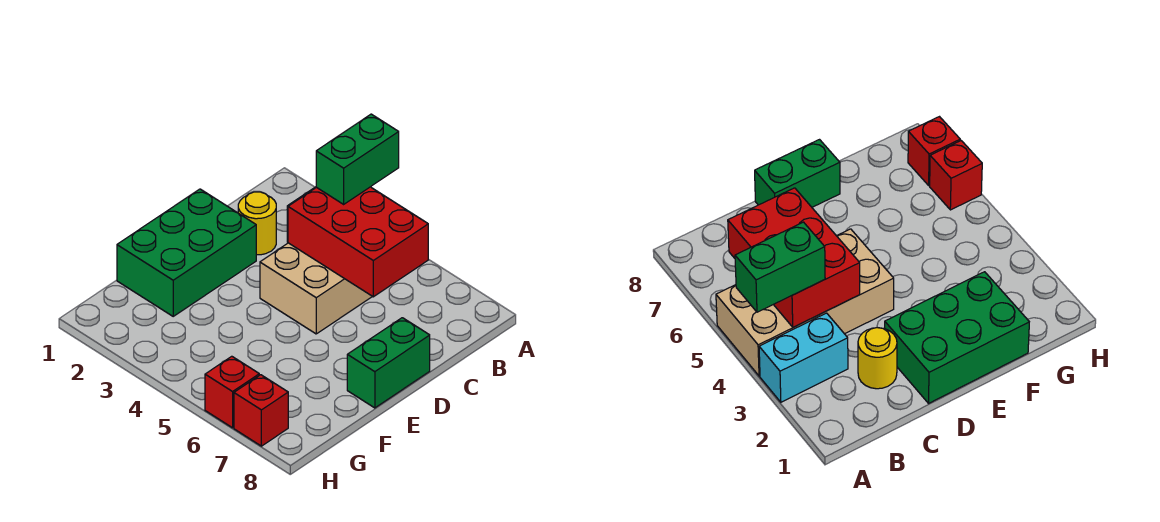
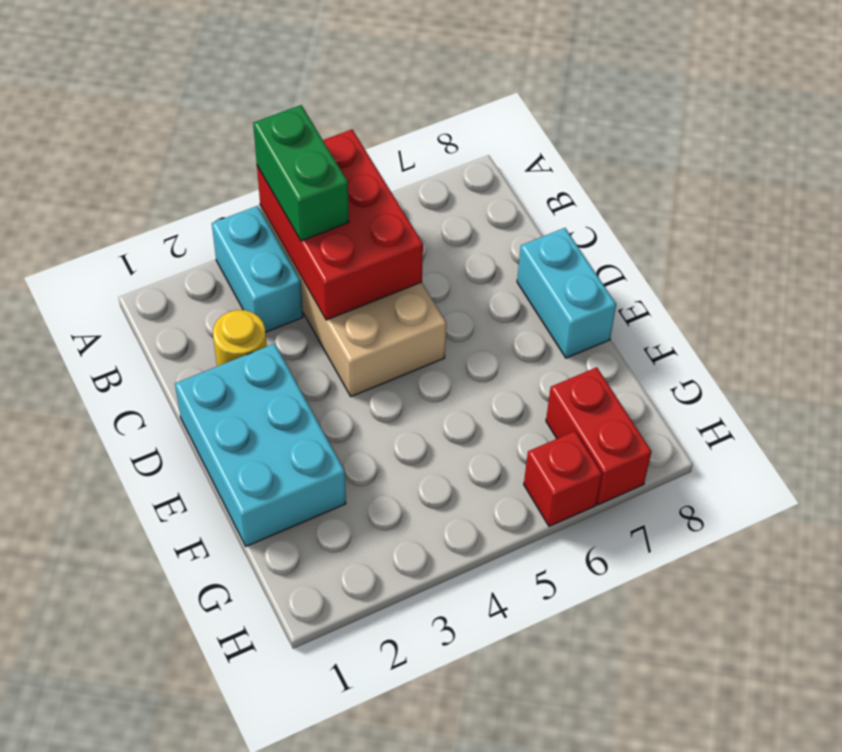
red brick B4:C6 level 2 -> red brick A4:C5 level 2
green brick D1:F2 level 1 -> cyan brick D1:F2 level 1
green brick D8:E8 level 1 -> cyan brick D8:E8 level 1
red brick H7 level 1 -> red brick G7:H7 level 1

